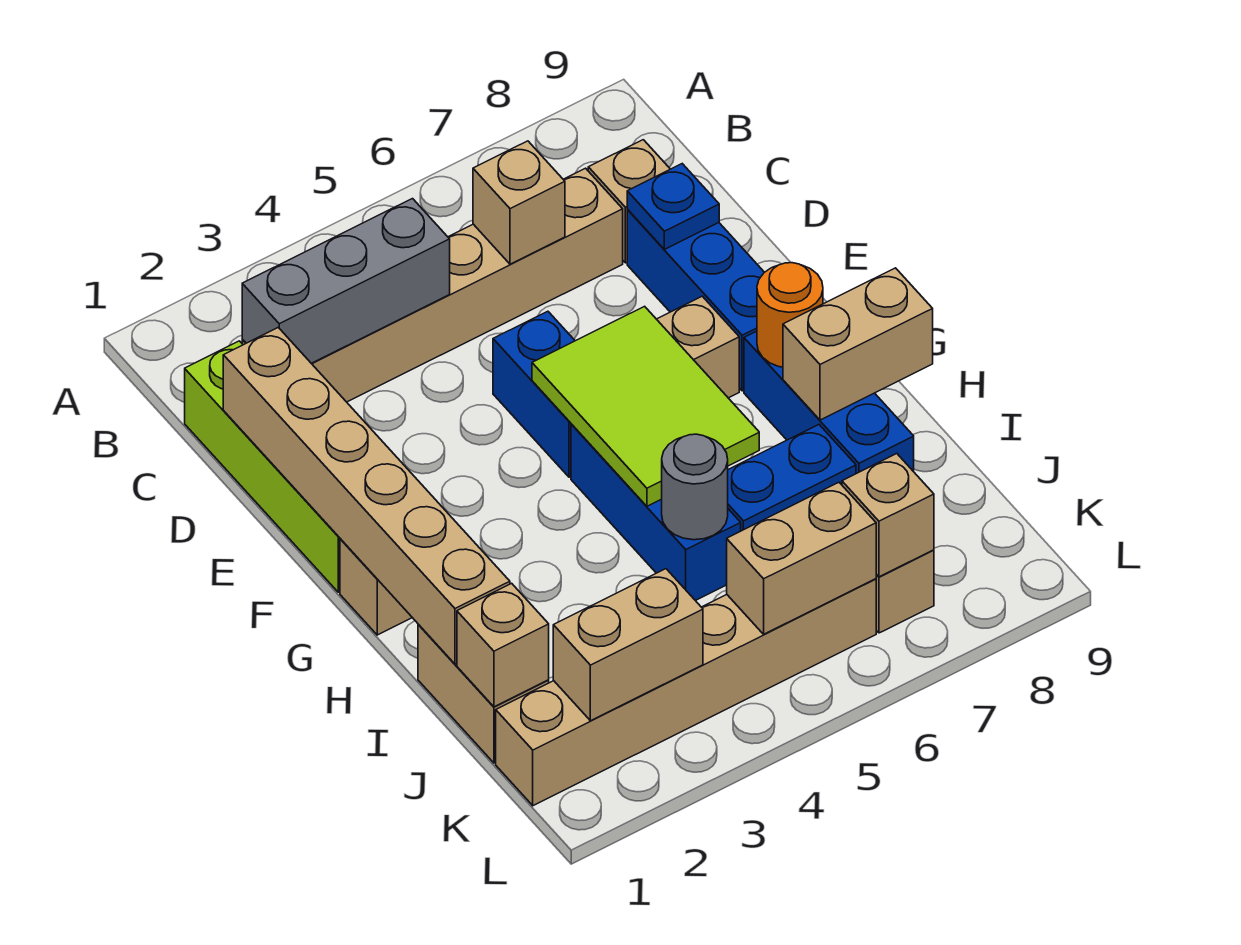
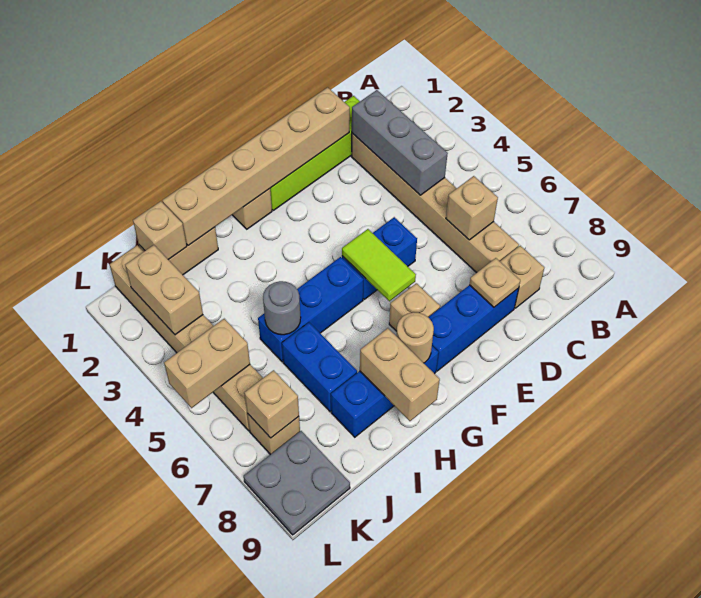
blue plate D8 level 2 -> tan plate D8 level 2
lime tile F5:H6 level 2 -> lime tile F5:F6 level 2
orange round brick G8 level 2 -> tan round brick G8 level 2
tan brick K5:K6 level 2 -> tan brick K5:L5 level 2
none -> grey plate K8:L9 level 1

